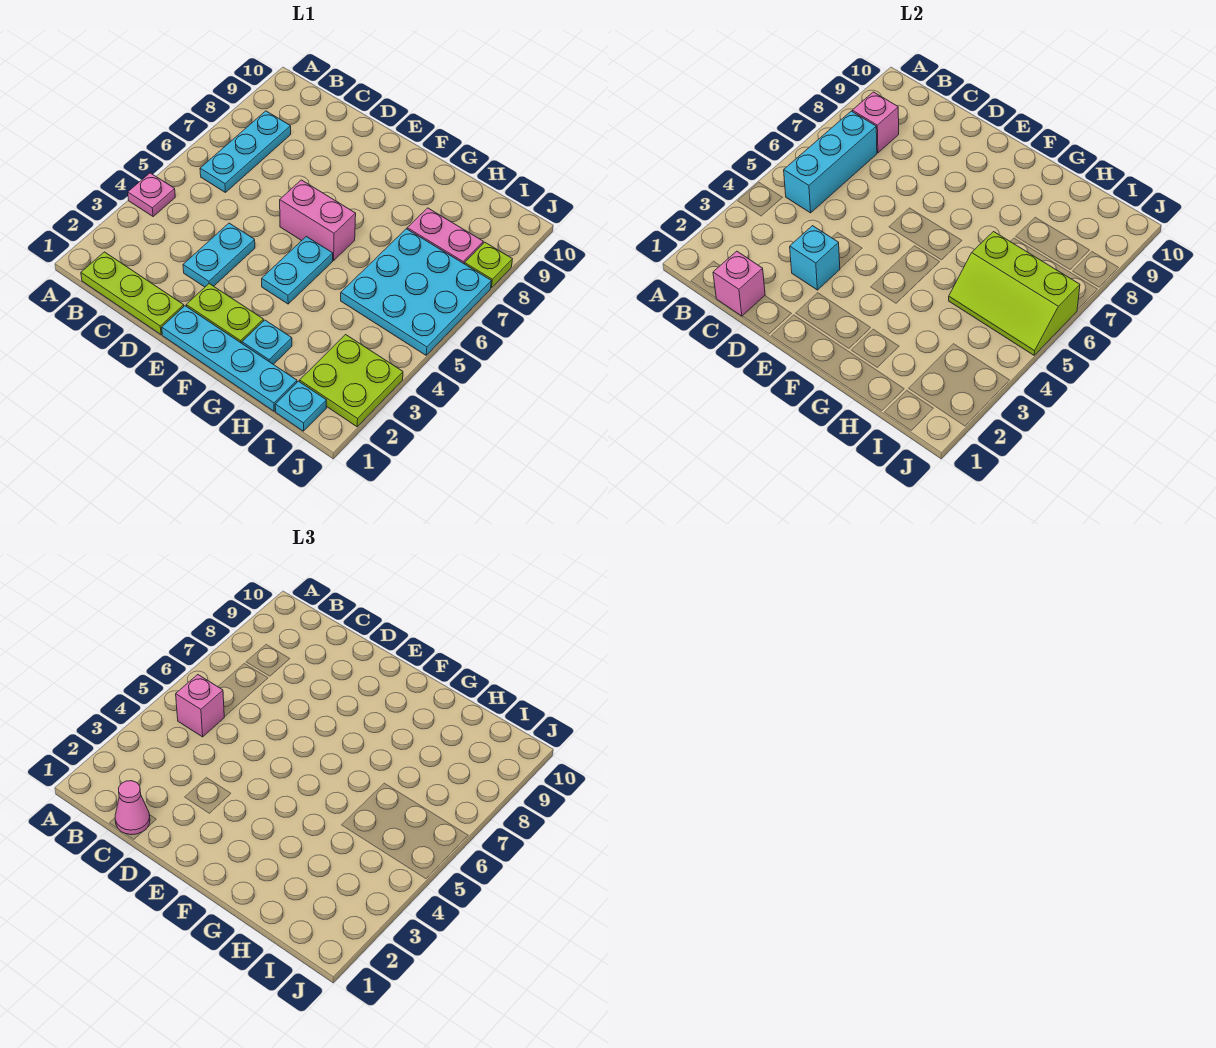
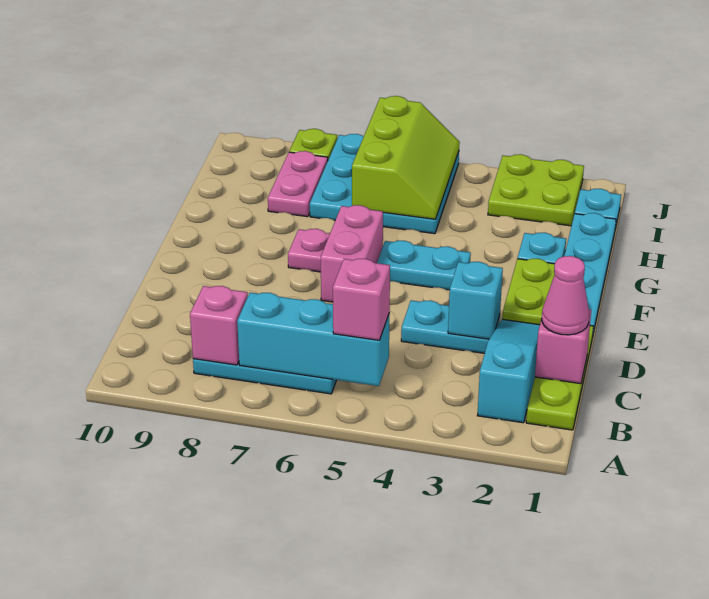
pink plate A4 level 1 -> pink plate F7 level 1
none -> cyan slope B2:D2 level 1 top B

